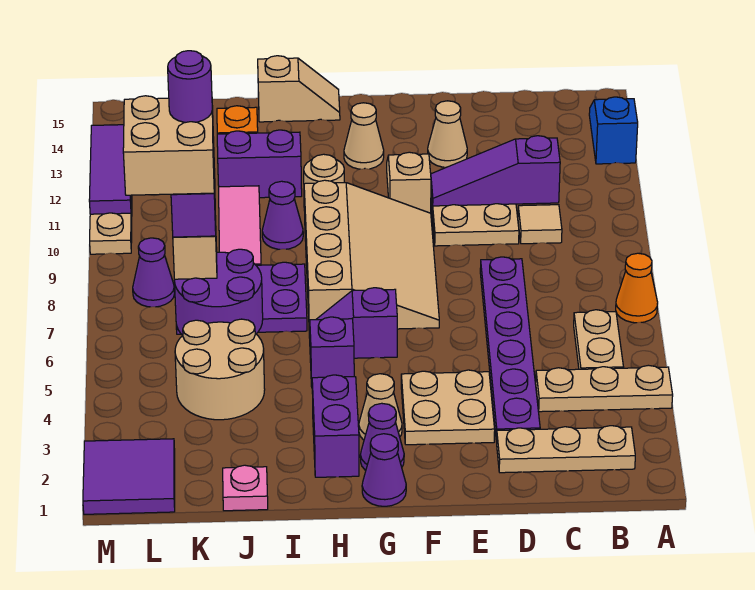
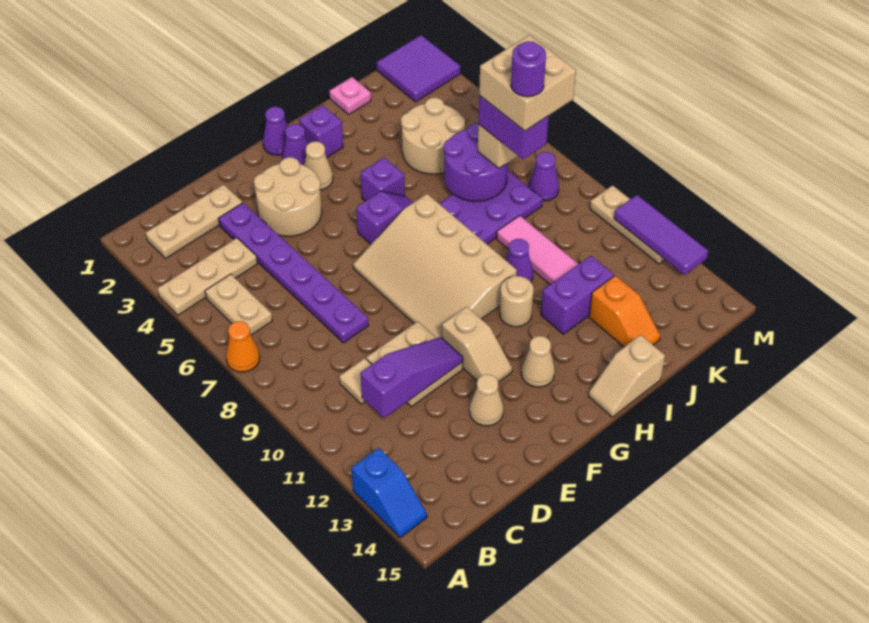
tan plate E3:F4 level 1 -> tan round brick E3:F4 level 1
purple brick H2:H3 level 1 -> purple brick H2 level 1

